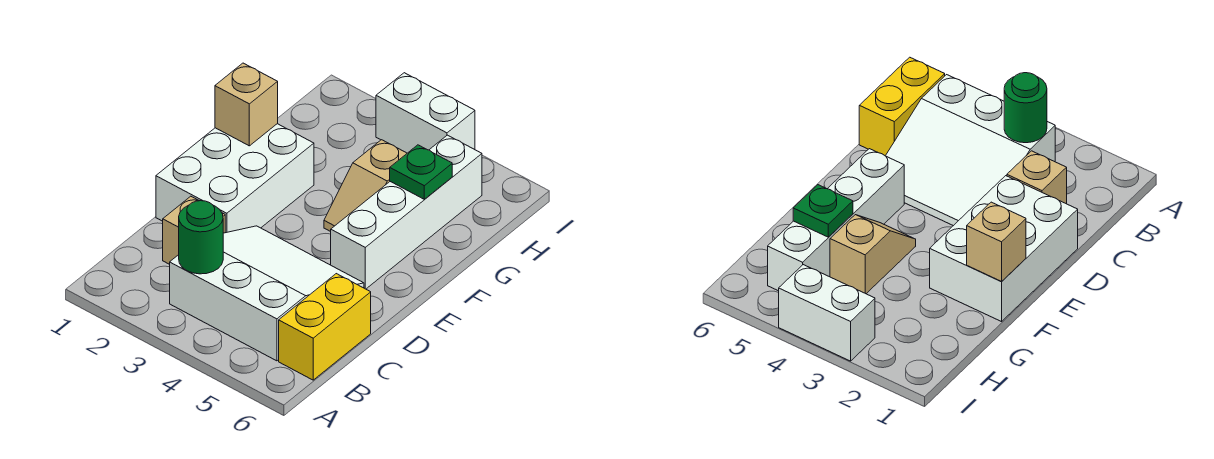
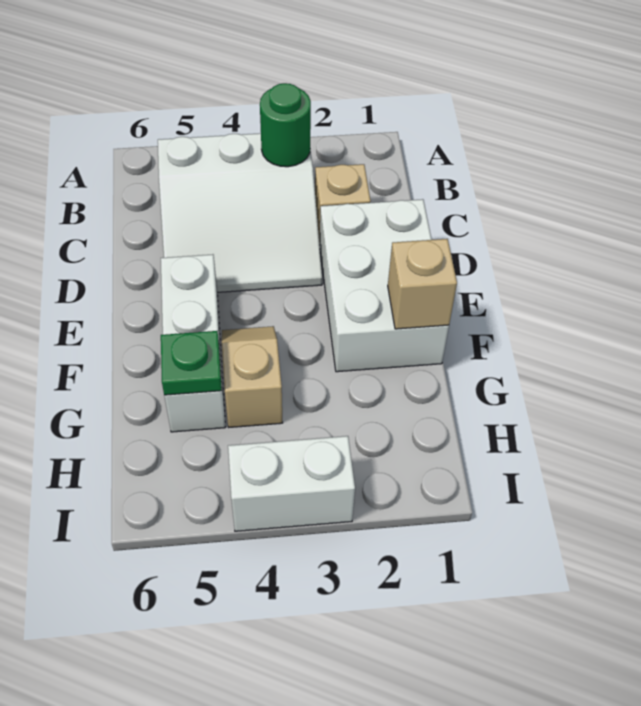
yellow brick B6:C6 level 1 -> none
white brick E5:H5 level 1 -> white brick E5:G5 level 1

